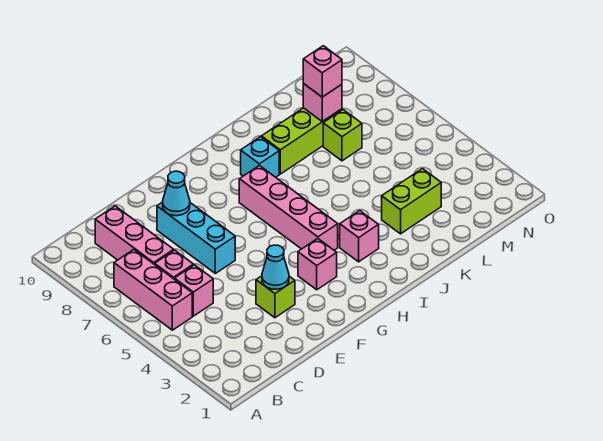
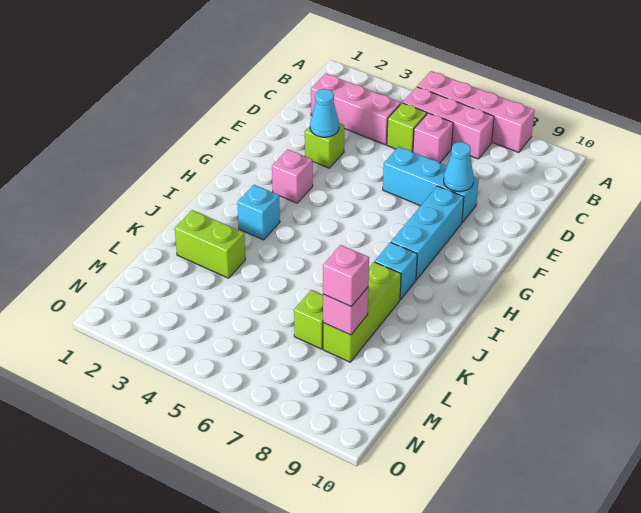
pink brick C5 level 1 -> lime brick C5 level 1
pink brick C7:C9 level 1 -> pink brick C2:C4 level 1
none -> cyan brick F8:H8 level 1
pink brick H4:H7 level 1 -> pink brick A5:A8 level 1
pink brick I3 level 1 -> cyan brick I3 level 1
lime brick K3:L3 level 1 -> lime brick K2:K3 level 1

